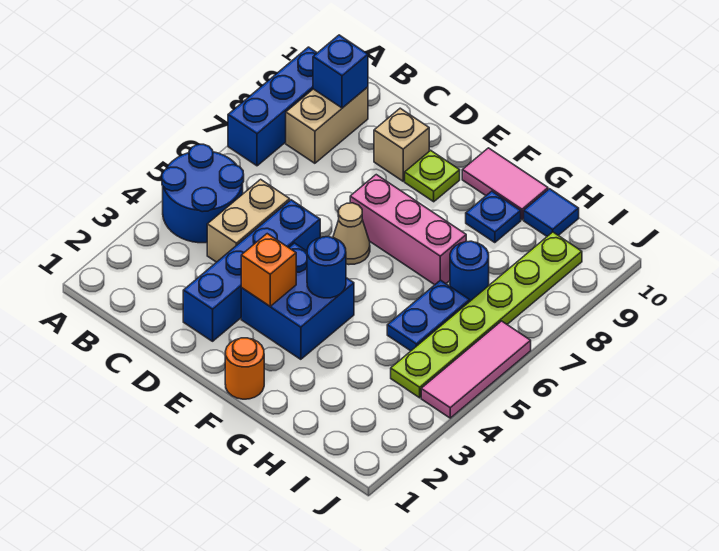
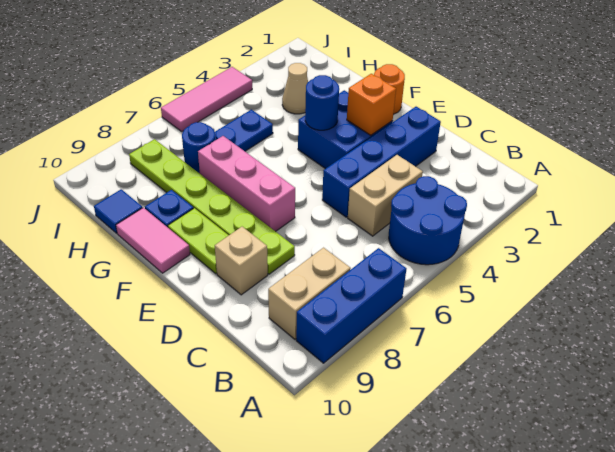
blue brick B9 level 2 -> none
tan cone E6 level 1 -> tan cone H3 level 1
lime plate E9 level 1 -> lime plate E9:F9 level 1
lime plate I4:I9 level 1 -> lime plate D8:I8 level 1

